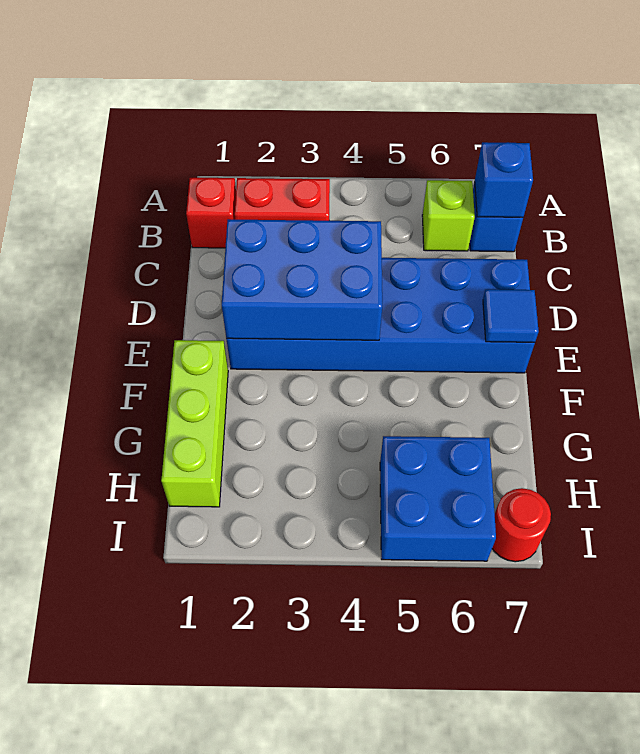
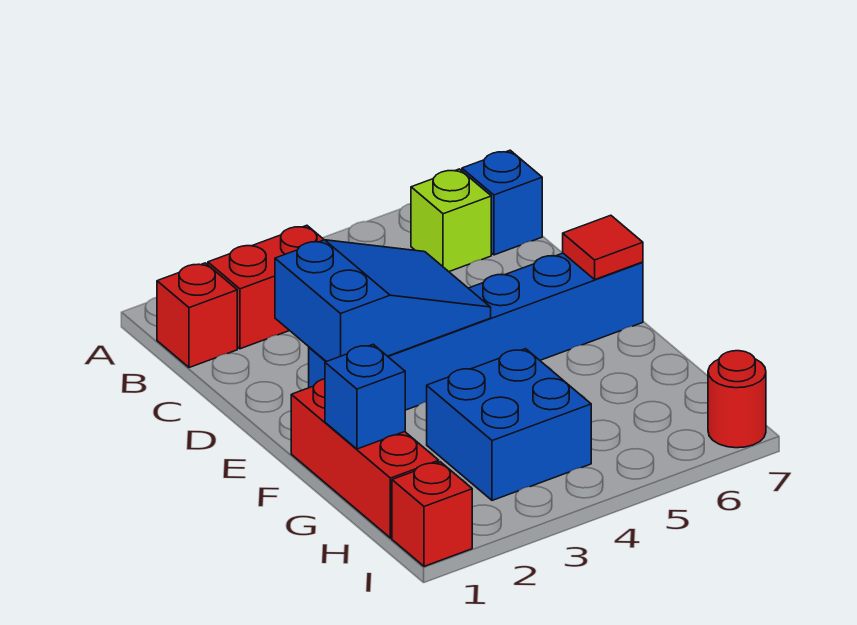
blue brick B7 level 2 -> blue brick G1 level 2
blue brick D2:E7 level 1 -> blue brick E2:E7 level 1
blue brick D2:E4 level 2 -> blue slope D2:E4 level 2 top 2
blue tile E7 level 2 -> red tile E7 level 2
lime brick F1:H1 level 1 -> red brick F1:H1 level 1
blue brick H5:I6 level 1 -> blue brick G3:H4 level 1
none -> red brick I1 level 1

